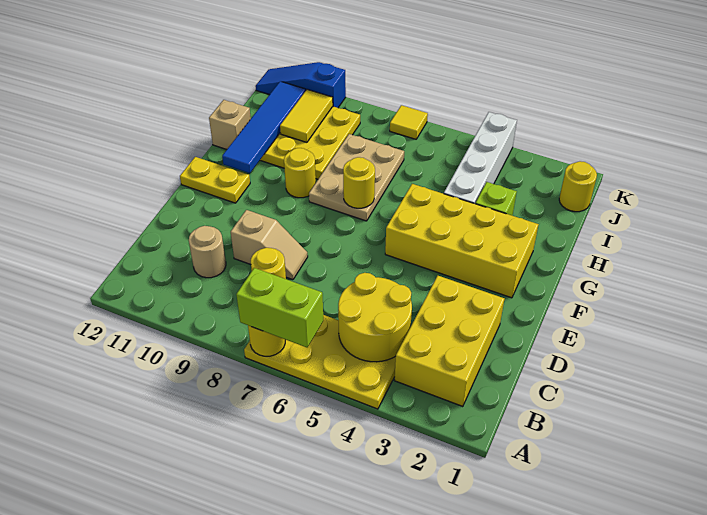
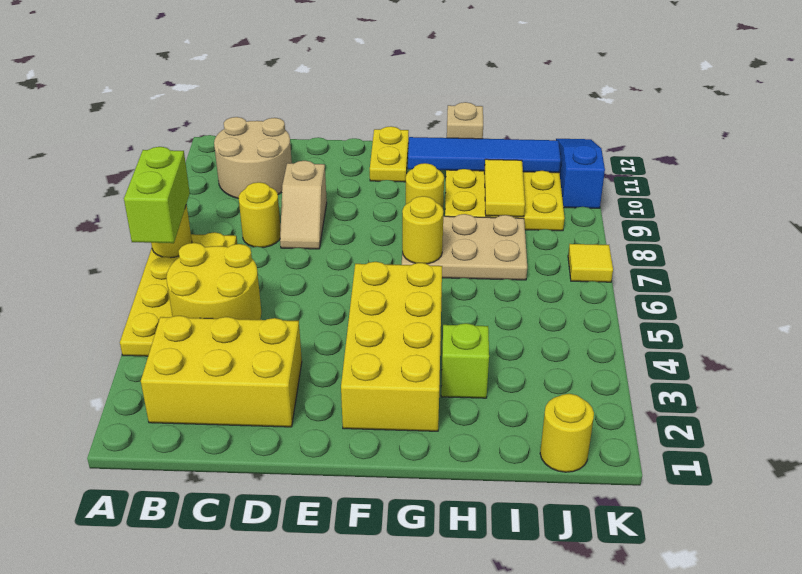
tan round brick C10 level 1 -> tan round brick B10:C11 level 1
white brick H4:K4 level 1 -> none
yellow tile I10:J10 level 2 -> yellow tile I9:I10 level 2

